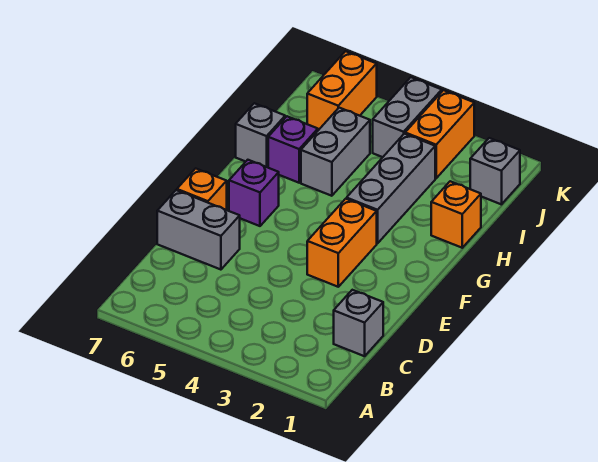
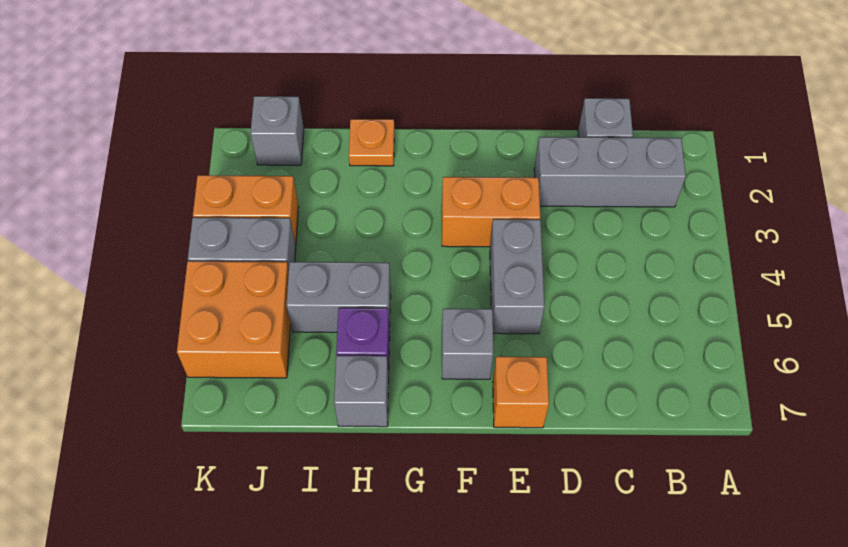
grey brick D6:D7 level 1 -> grey brick E4:E5 level 1
purple brick F6 level 1 -> grey brick F6 level 1
grey brick G3:I3 level 1 -> grey brick B2:D2 level 1
orange brick H1 level 1 -> orange plate H1 level 1
orange brick J6:K6 level 1 -> orange brick J5:K6 level 1

